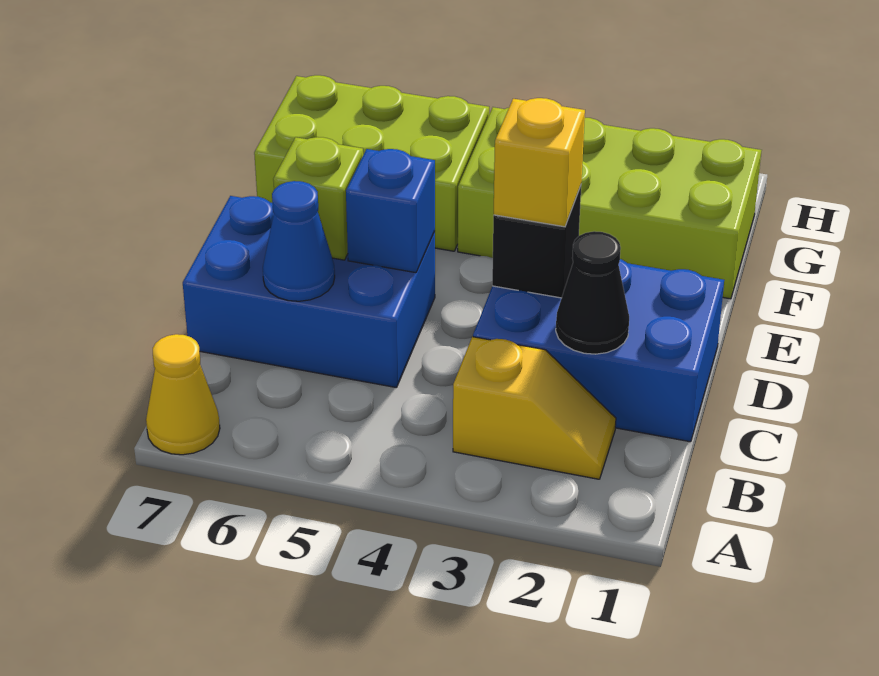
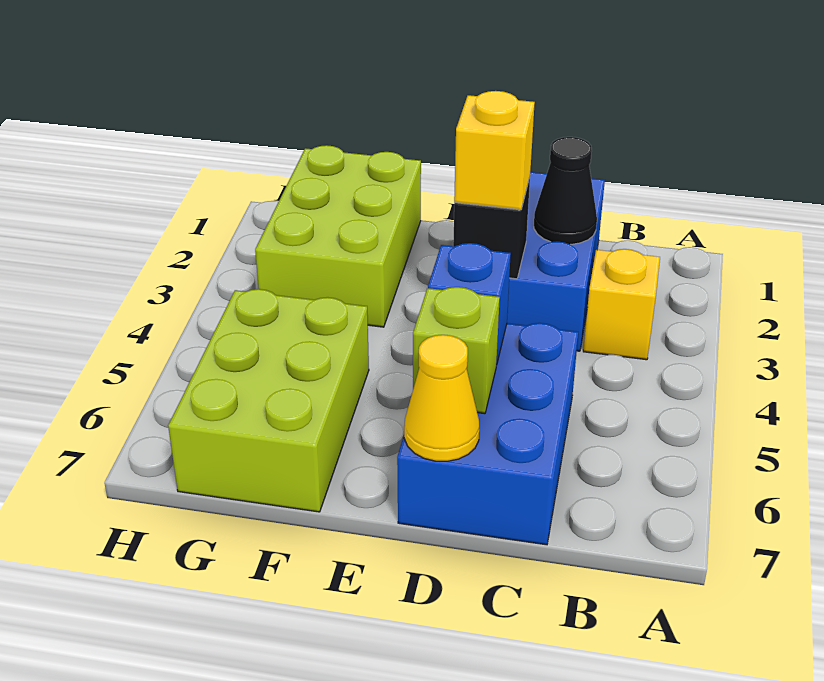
yellow cone A7 level 1 -> yellow cone D7 level 2
blue cone C6 level 2 -> none
lime brick F1:G4 level 1 -> lime brick F1:G3 level 1

